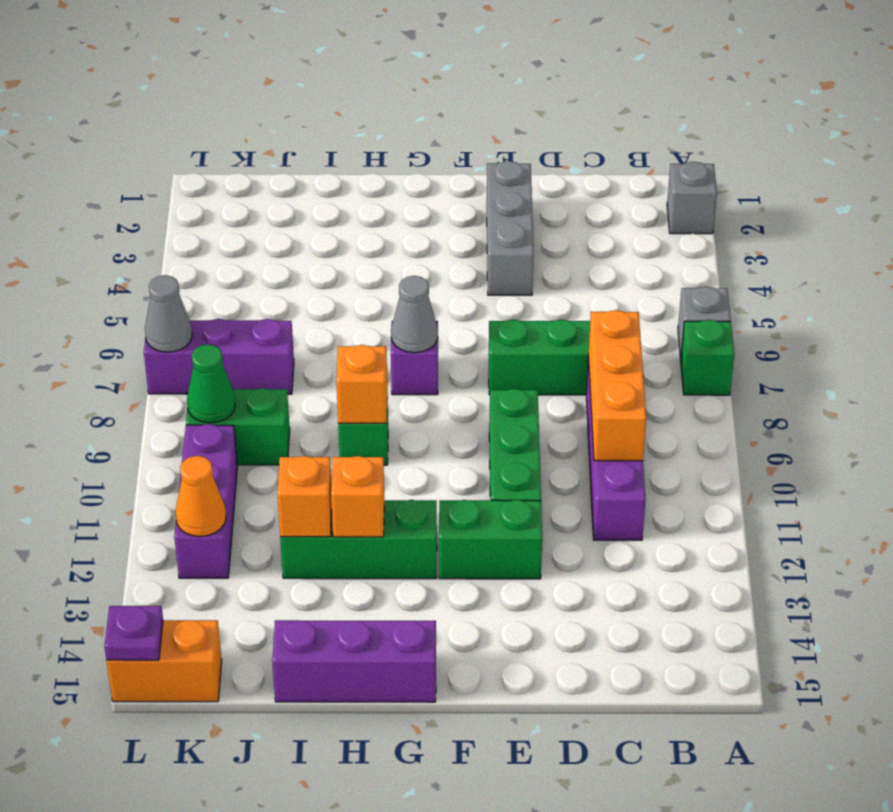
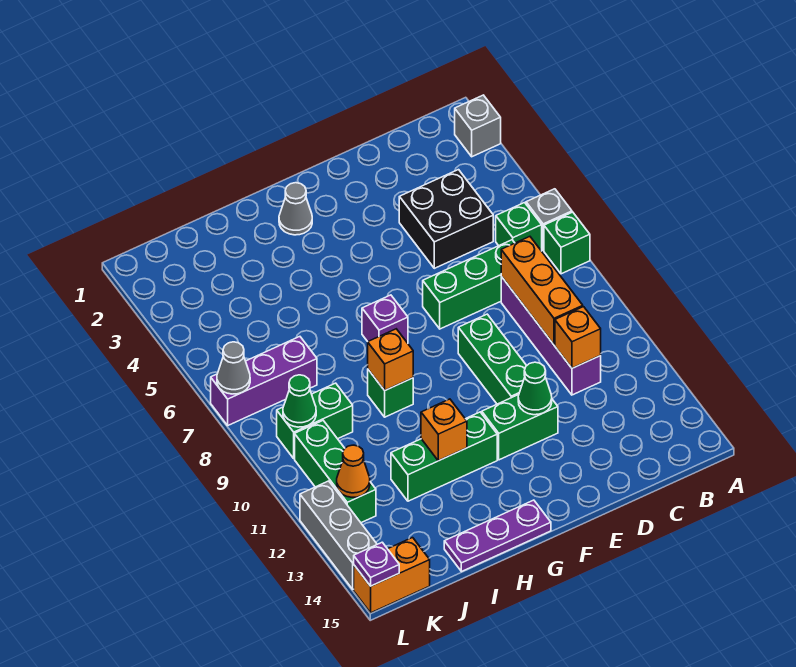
none -> green brick B6 level 1
none -> black brick C4:D5 level 1
grey brick E2:E4 level 1 -> grey brick L12:L14 level 1
none -> green cone E12 level 2
grey cone G7 level 2 -> grey cone G2 level 1
purple brick G15:I15 level 1 -> purple plate G15:I15 level 1
orange brick I12 level 2 -> orange brick C11 level 2
purple brick K10:K12 level 1 -> green brick K10:K12 level 1

